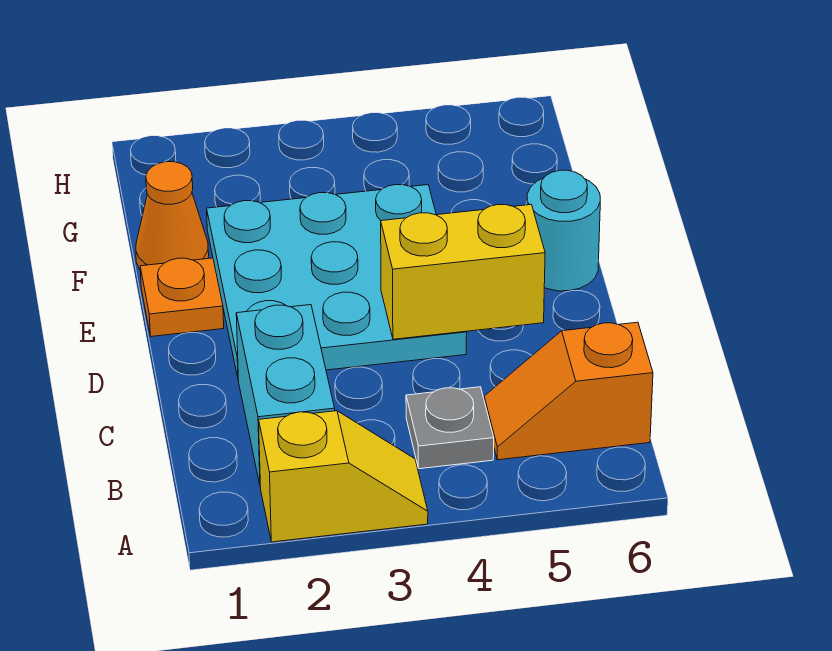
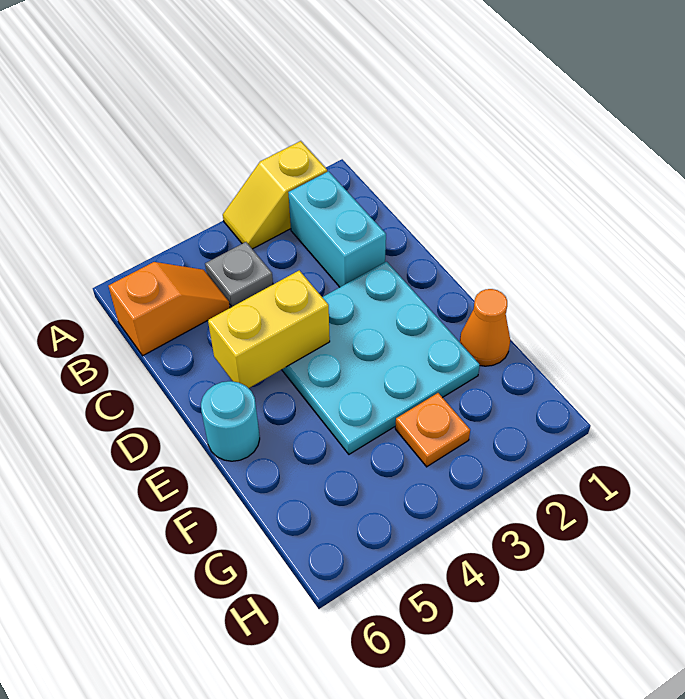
orange plate E1 level 1 -> orange plate G3 level 1

